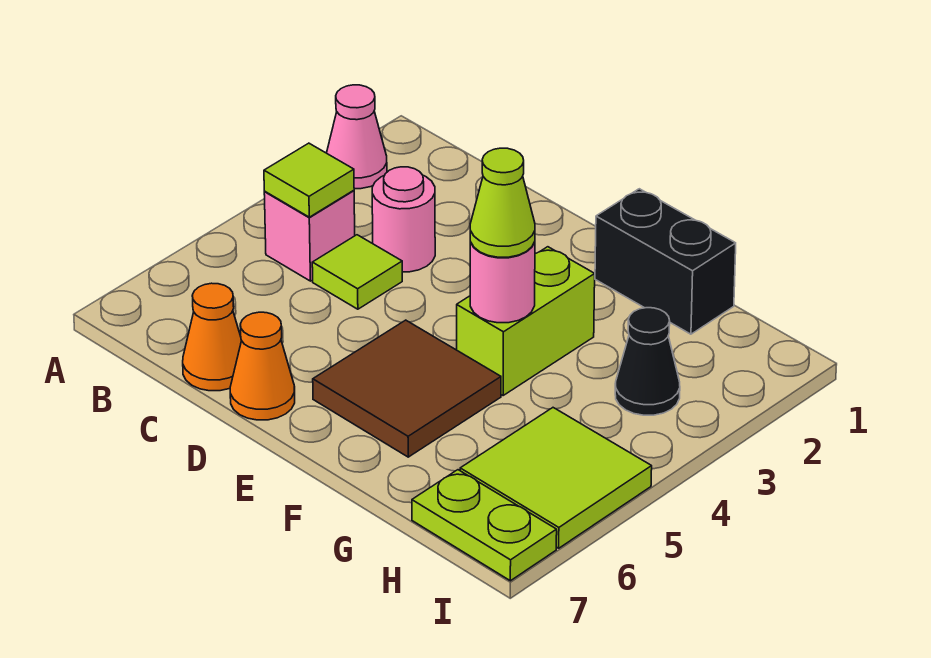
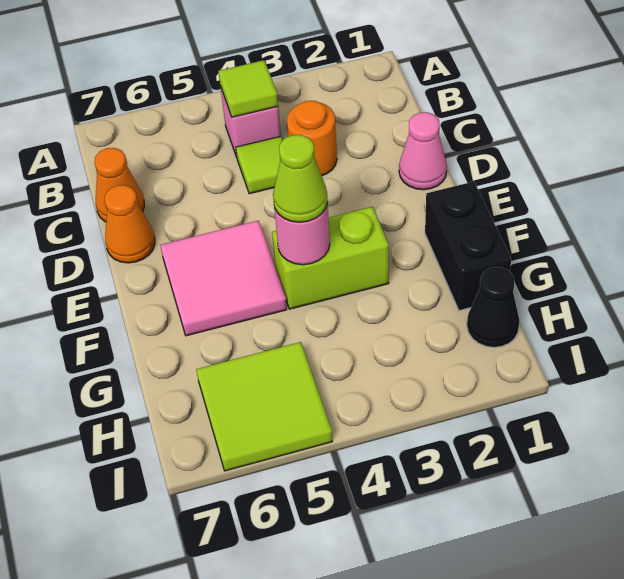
pink cone A2 level 1 -> pink cone D1 level 1
pink round brick C3 level 1 -> orange round brick C3 level 1
brown tile E5:F6 level 1 -> pink tile E5:F6 level 1
black cone H3 level 1 -> black cone H1 level 1
lime plate H7:I7 level 1 -> none

